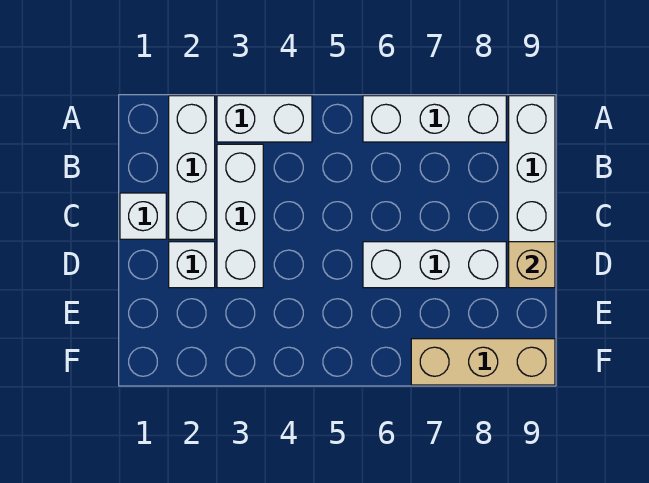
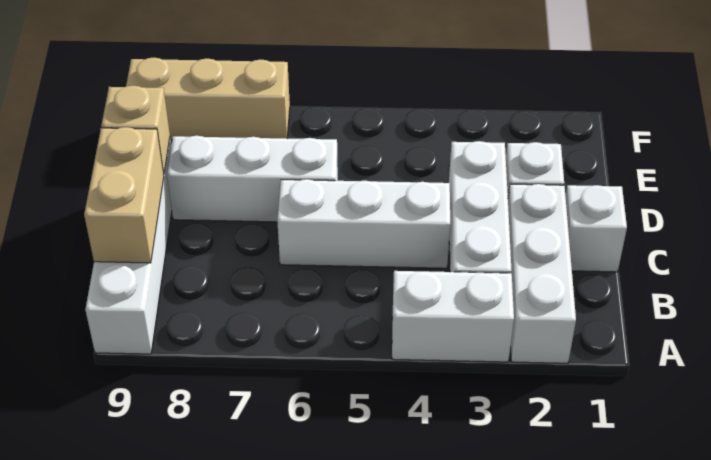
white brick A6:A8 level 1 -> white brick C4:C6 level 1
none -> tan brick B9:C9 level 2

